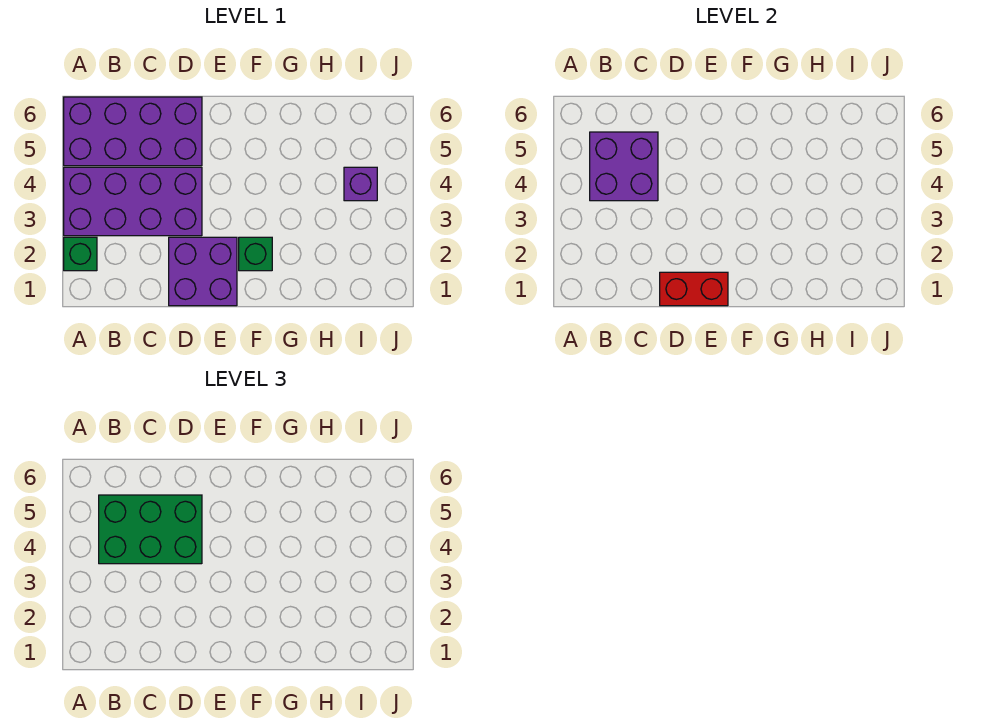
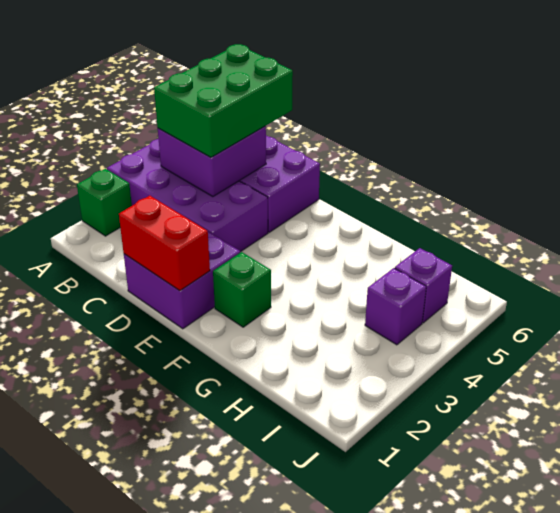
green brick B4:D5 level 3 -> green brick B4:C6 level 3
none -> purple brick I5 level 1

